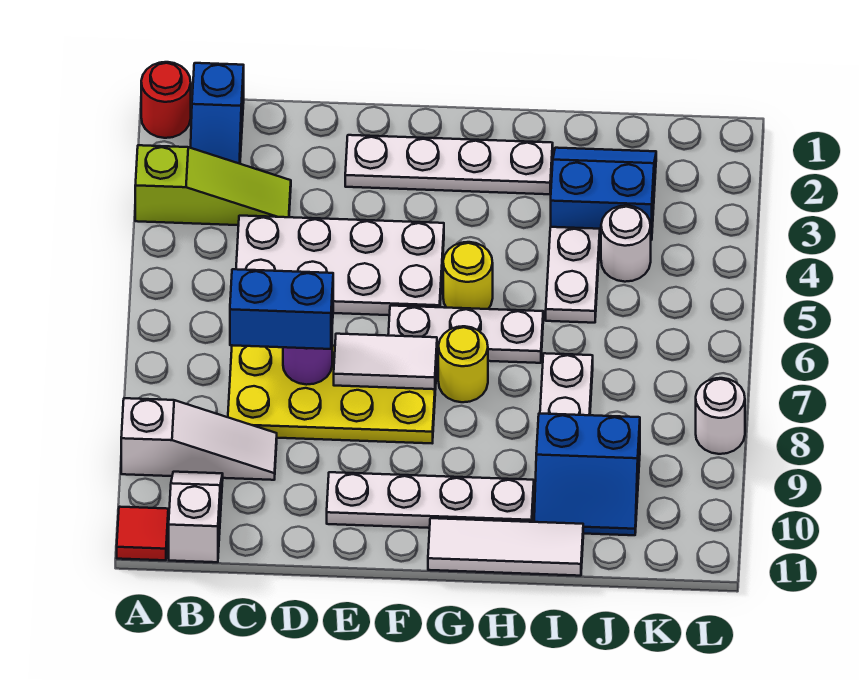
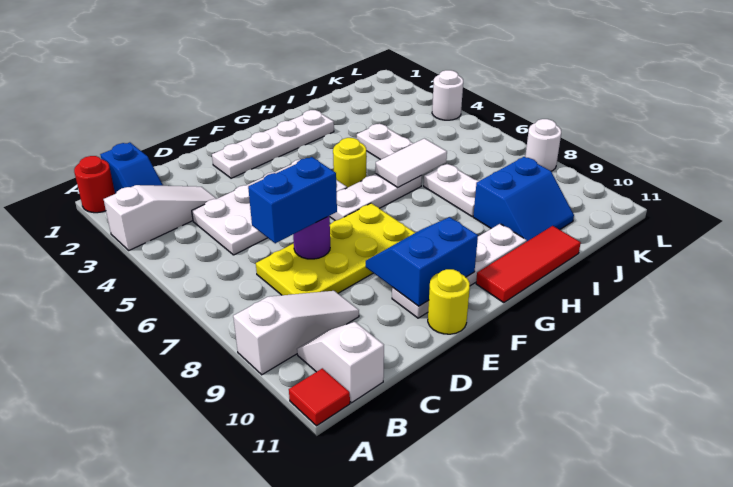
lime slope A3:C3 level 1 top A -> white slope A3:C3 level 1 top A
white tile E7:F7 level 2 -> white tile H6:I6 level 2
yellow round brick G7 level 1 -> yellow round brick E11 level 1
white tile G11:I11 level 1 -> red tile G11:I11 level 1
blue slope I2:J3 level 1 top 3 -> blue slope E9:F10 level 2 top 10
white round brick J4 level 1 -> white round brick L4 level 1

